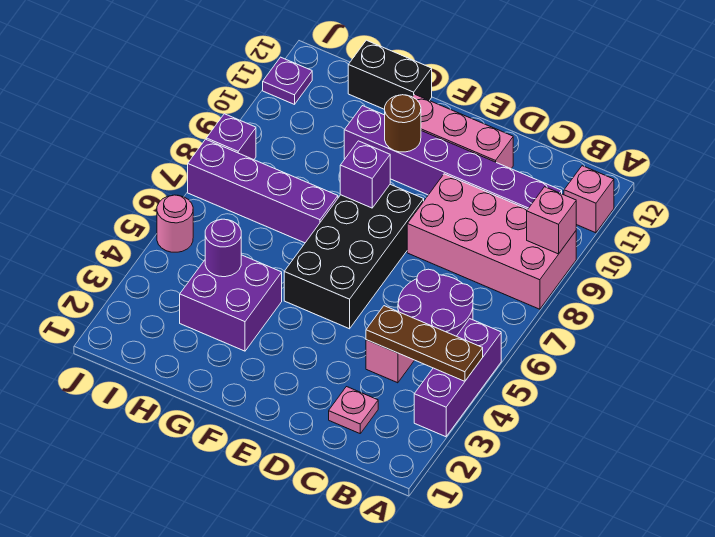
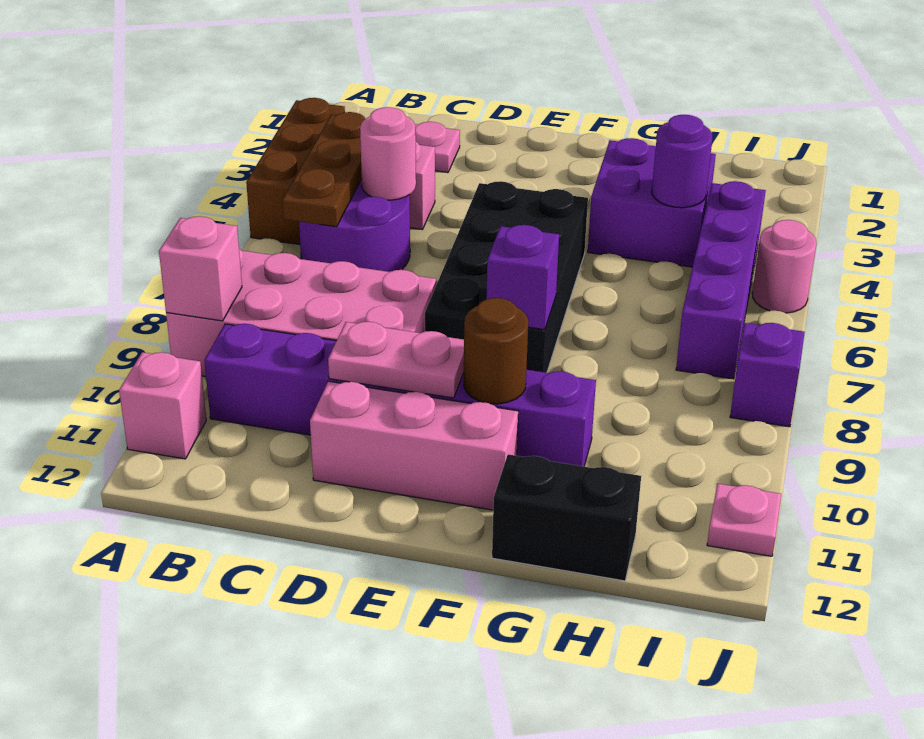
purple brick A3:A5 level 1 -> brown brick A3:A5 level 1
brown plate A4:C4 level 2 -> brown plate B4:B6 level 2
none -> pink round brick C5 level 2
none -> pink plate D10:E10 level 2
purple brick G7:J7 level 1 -> purple brick I4:I7 level 1
purple plate J11 level 1 -> pink plate J11 level 1

